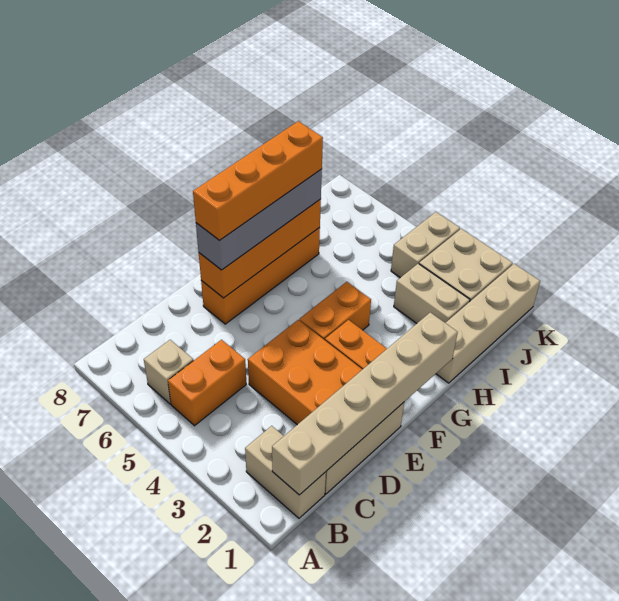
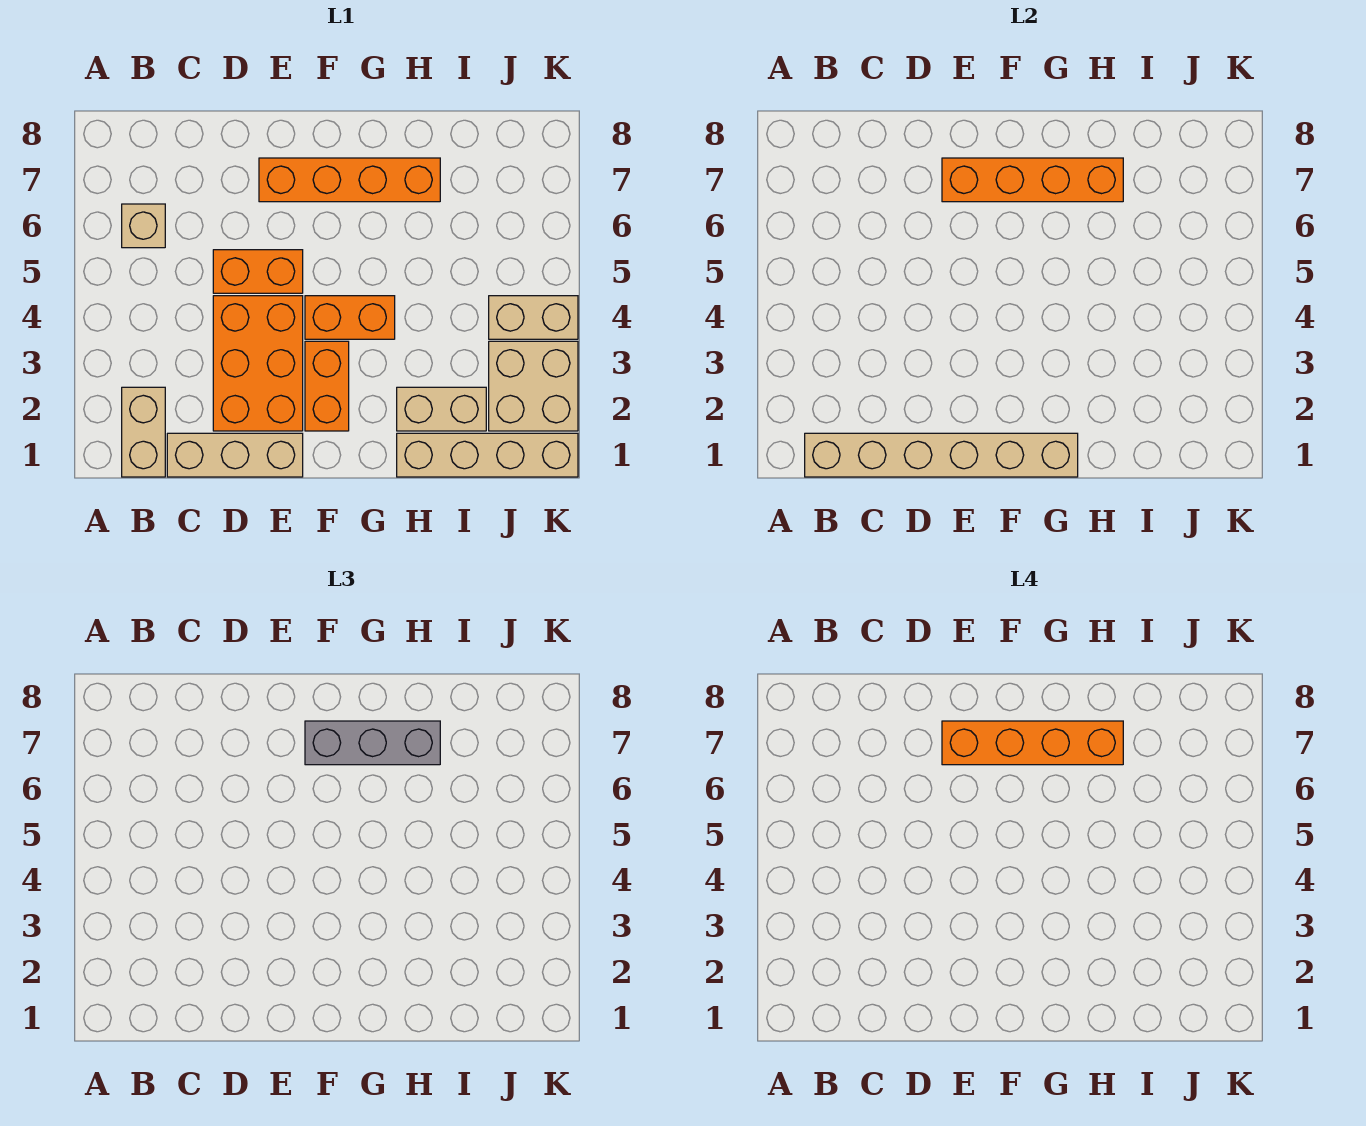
orange brick B5:C5 level 1 -> orange brick D5:E5 level 1
grey brick E7:H7 level 3 -> grey brick F7:H7 level 3
tan brick I2:I3 level 1 -> tan brick H2:I2 level 1

